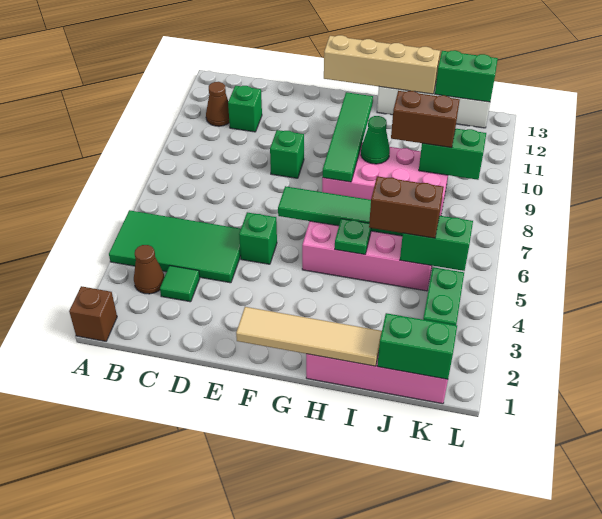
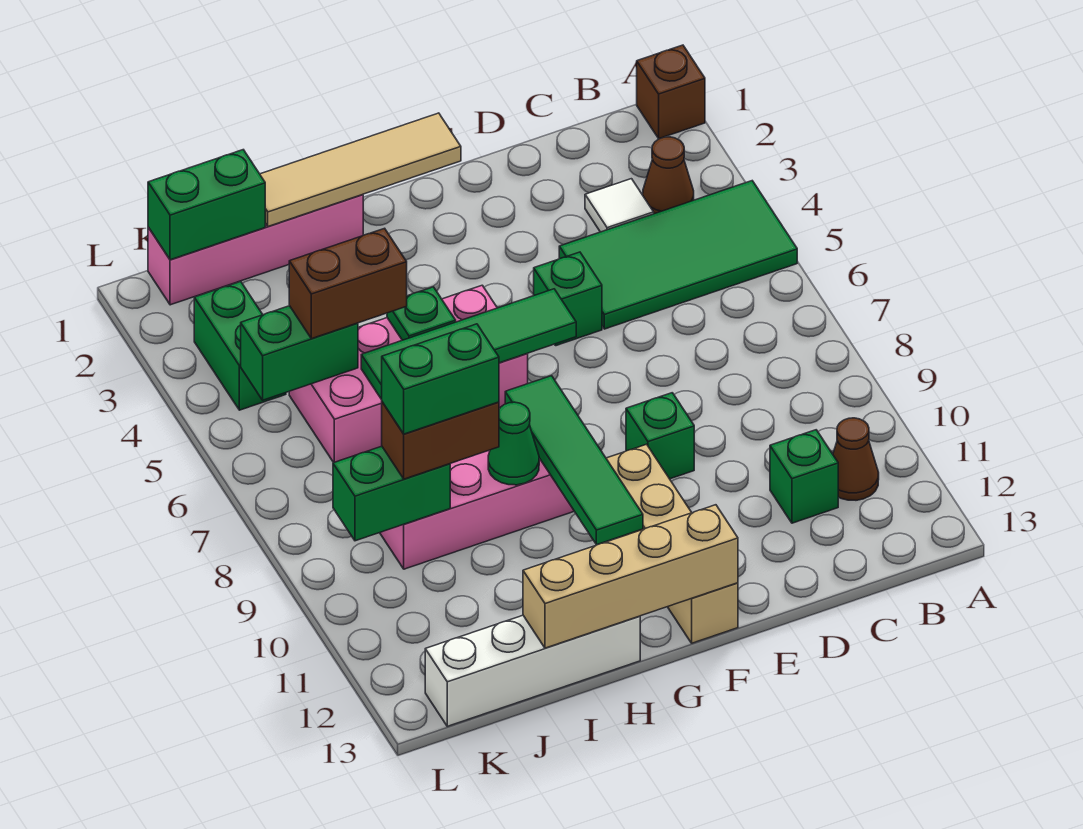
green tile C3 level 1 -> white tile C3 level 1
none -> tan brick F10:F13 level 1
green brick J13:K13 level 2 -> green brick I9:J9 level 4

